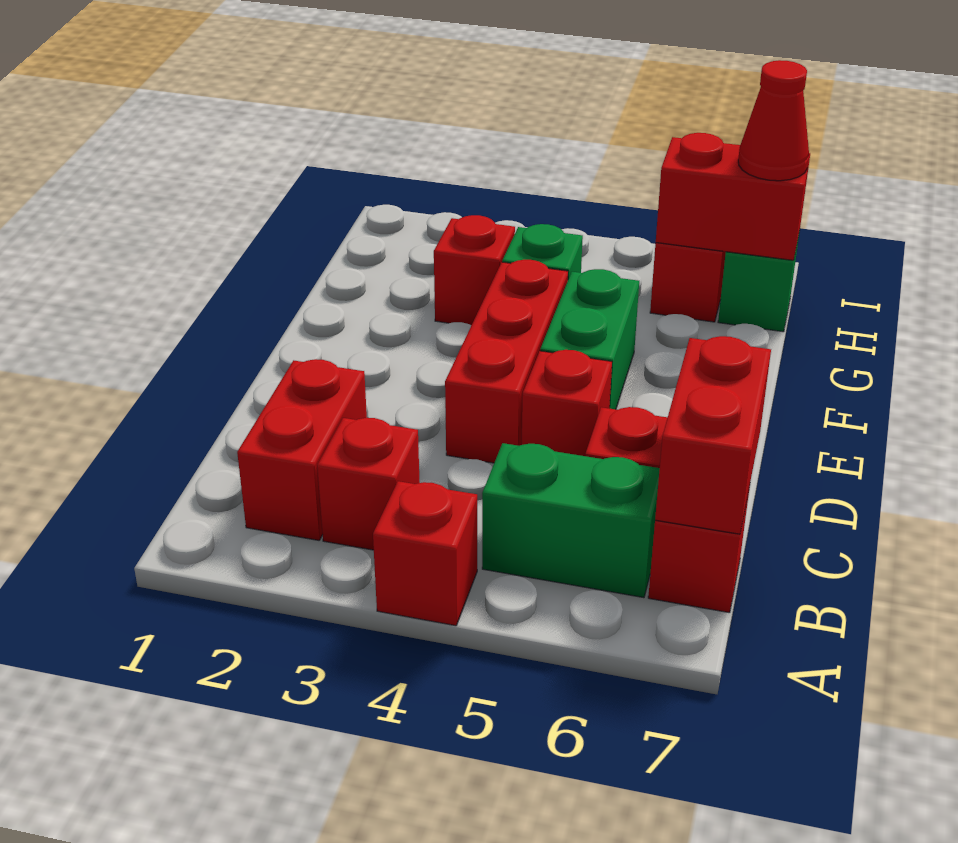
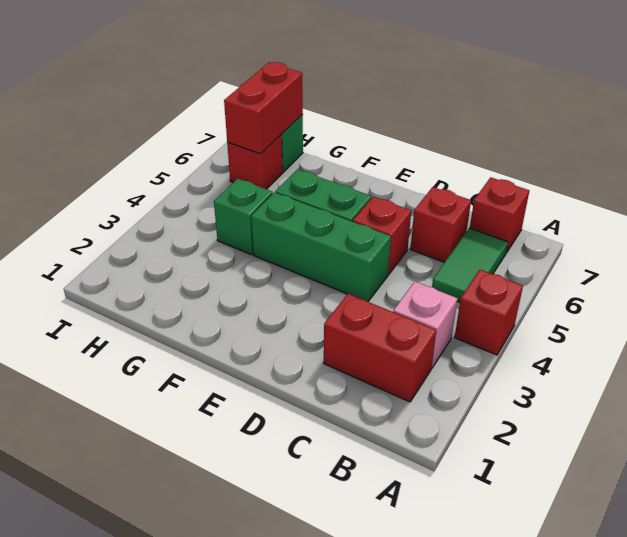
red brick B3 level 1 -> pink brick B3 level 1
green brick B5:B6 level 1 -> green tile B5:B6 level 1
red brick B7:C7 level 2 -> none
red brick D4:F4 level 1 -> green brick D4:F4 level 1
red brick G3 level 1 -> none
red cone H7 level 3 -> none

